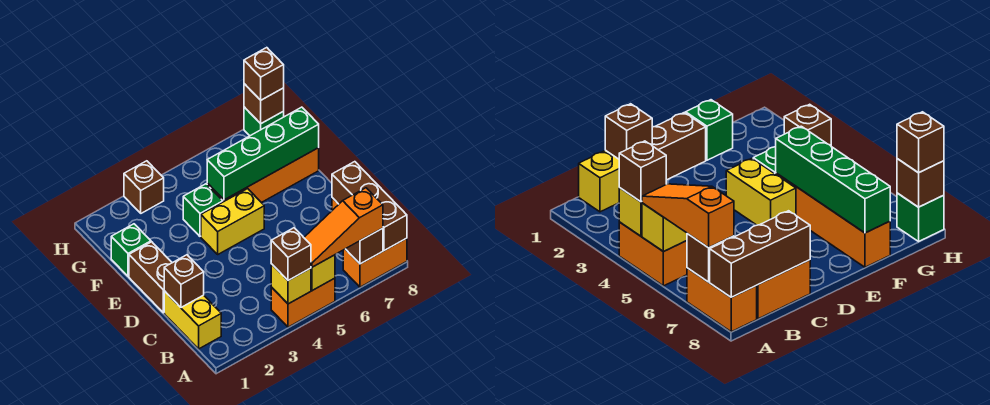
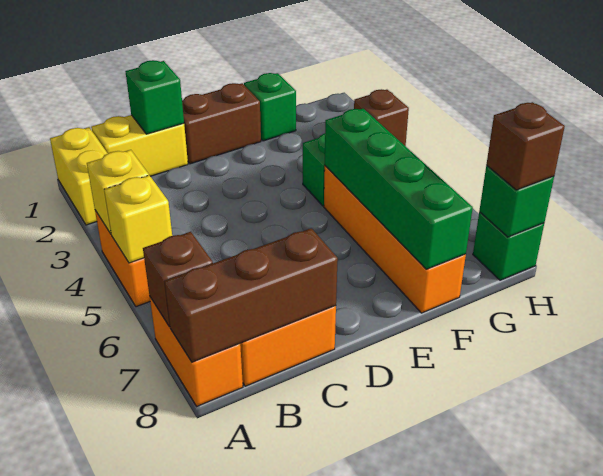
brown brick A4 level 3 -> none
orange slope A5:A7 level 3 top 7 -> none
brown brick C1 level 2 -> green brick C1 level 2
yellow brick E4:E5 level 1 -> yellow brick A1:A2 level 1
brown brick H8 level 2 -> green brick H8 level 2

